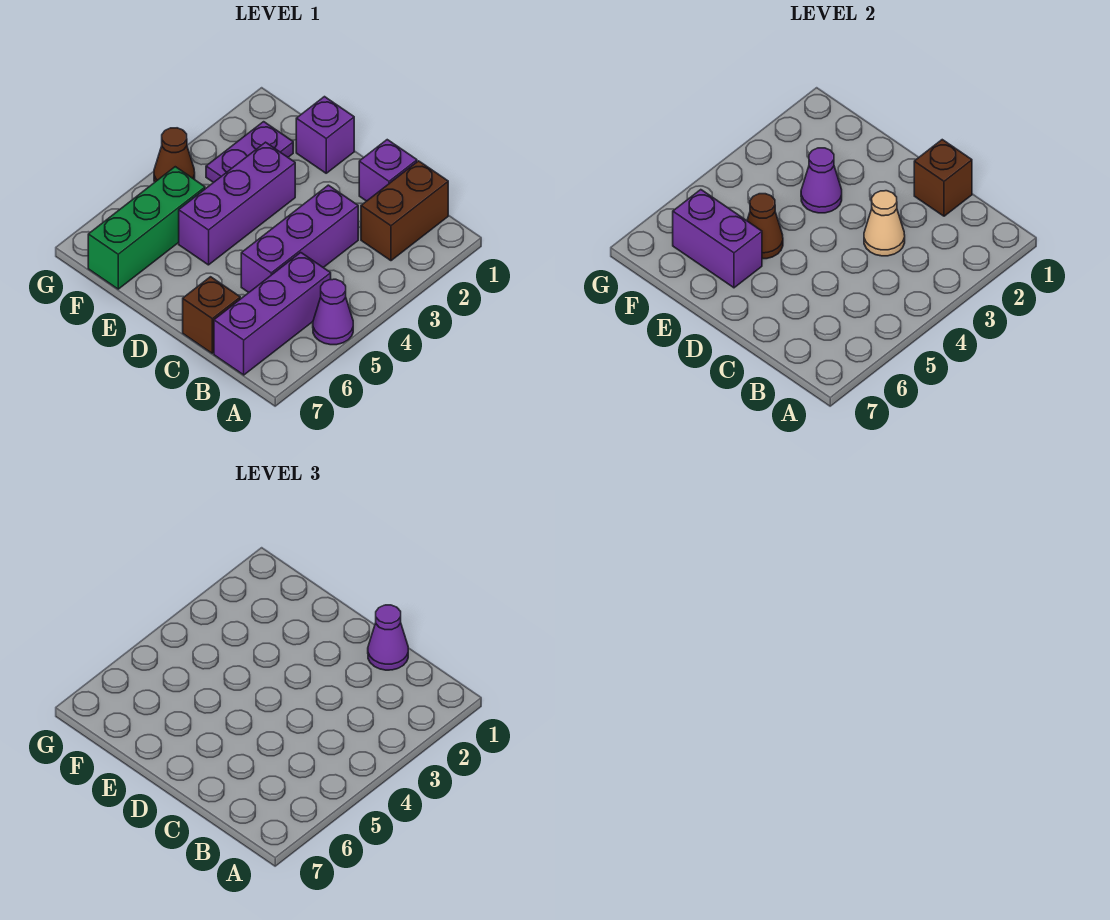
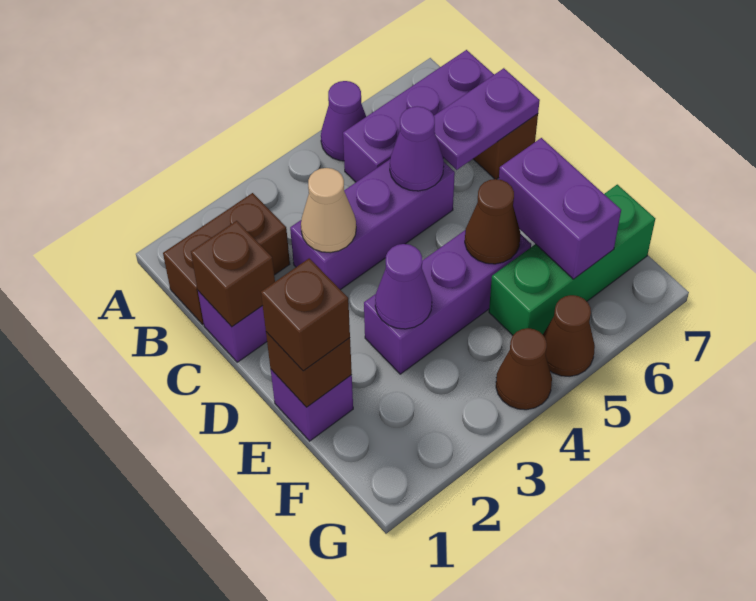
purple cone C1 level 3 -> purple cone C5 level 2
none -> brown brick E1 level 2
none -> brown brick E1 level 3
purple plate F2:F3 level 1 -> purple plate C6:C7 level 2
none -> brown cone G5 level 1

